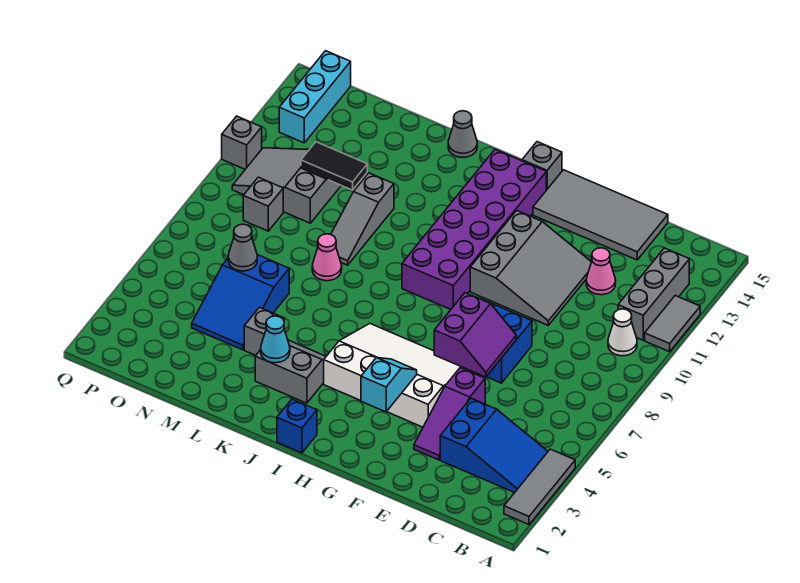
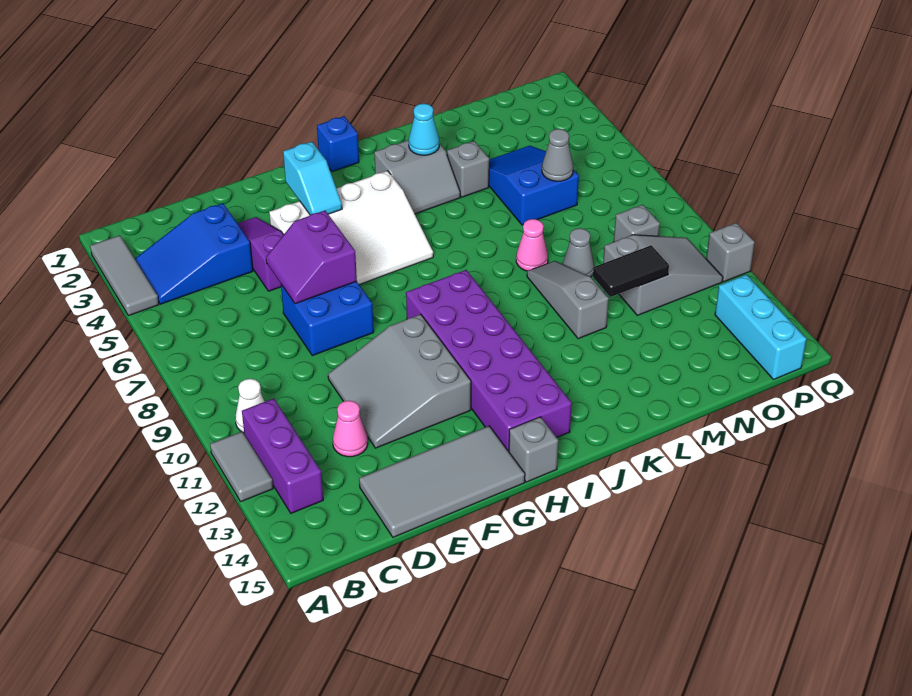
grey brick B11:B13 level 1 -> purple brick B11:B13 level 1
grey cone K15 level 1 -> grey cone M9 level 1

